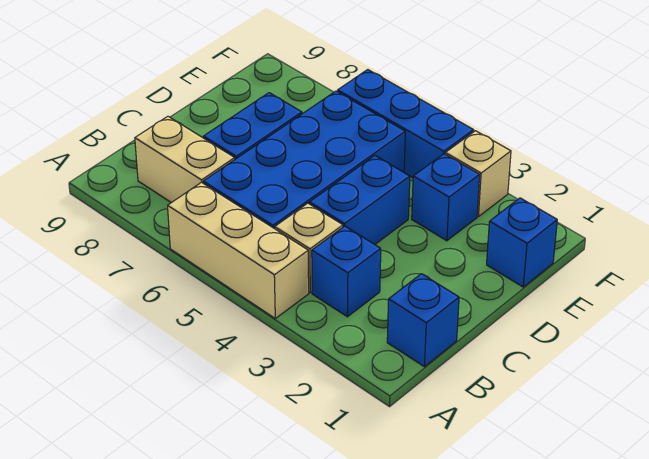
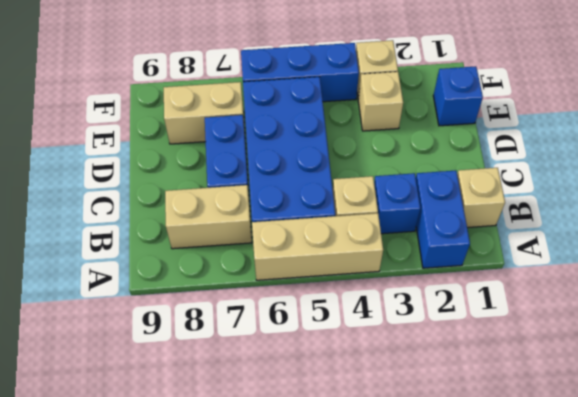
blue brick B1 level 1 -> tan brick B1 level 1
blue brick C4:D4 level 1 -> blue brick A2:B2 level 1
blue brick E3 level 1 -> tan brick E3 level 1
none -> tan brick E7:E8 level 1

